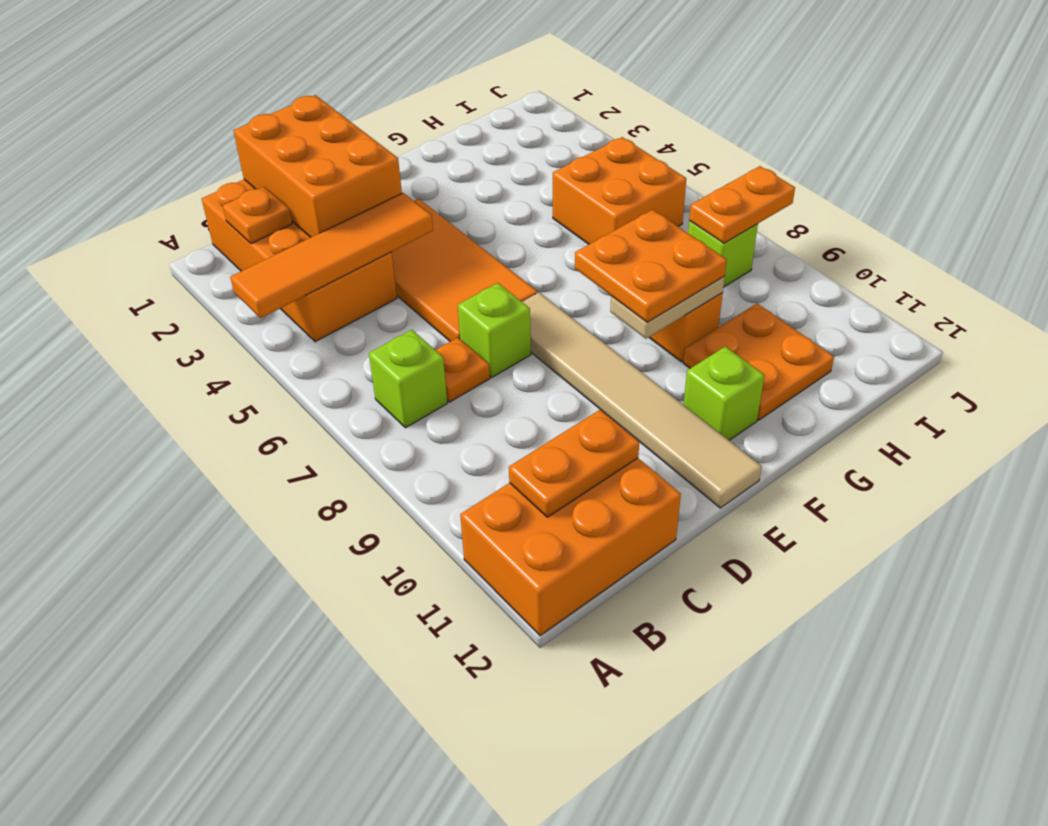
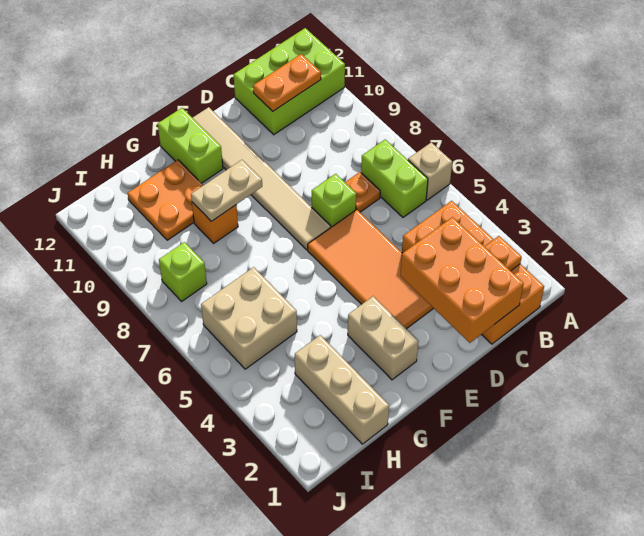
orange tile A4:D4 level 2 -> none
none -> tan brick A6 level 1
orange brick A11:C12 level 1 -> lime brick A11:C12 level 1
lime brick B7 level 1 -> lime brick B6:B7 level 1
none -> tan brick F2:F3 level 1
orange plate F8:G9 level 3 -> none
lime brick F11 level 1 -> lime brick F11:F12 level 1
none -> tan brick H1:H3 level 1
orange brick H5:I6 level 1 -> tan brick H5:I6 level 1
orange plate I8:J8 level 2 -> none

